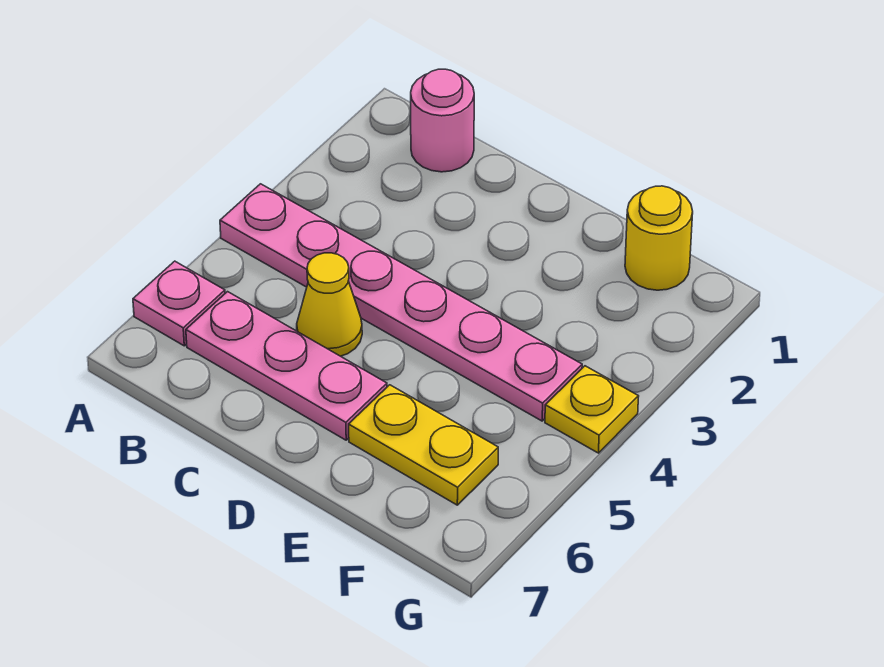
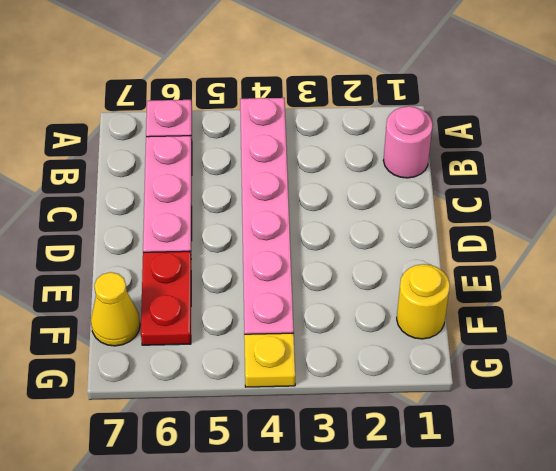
yellow cone C5 level 1 -> yellow cone F7 level 1
yellow plate E6:F6 level 1 -> red plate E6:F6 level 1

